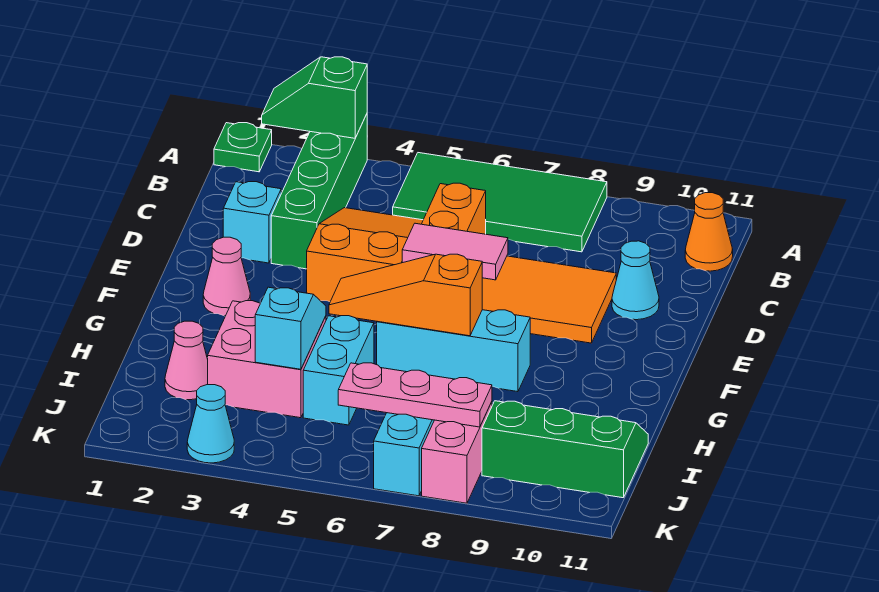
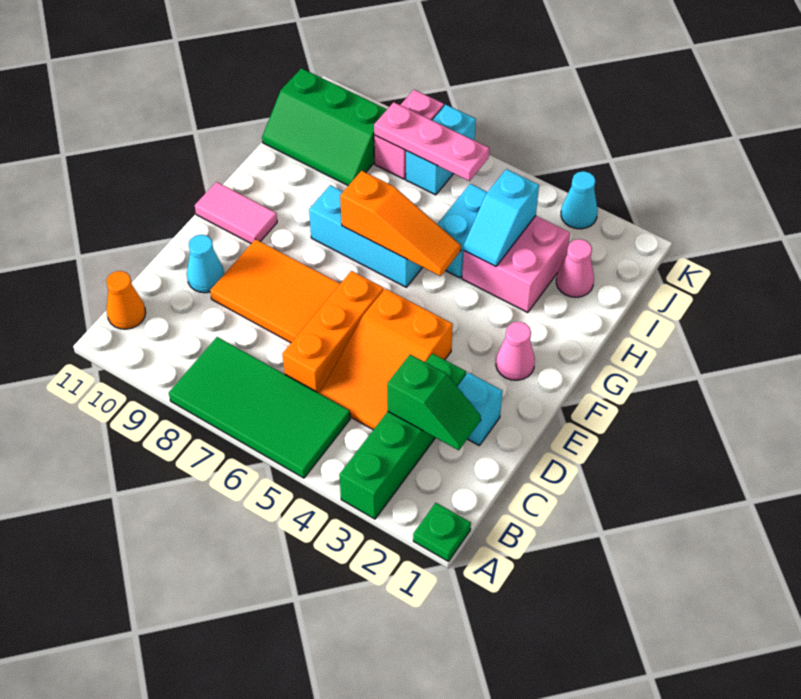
green slope A2:A3 level 2 top 3 -> green slope C2:C3 level 2 top 3
pink tile E6:E7 level 2 -> pink tile F10:F11 level 1

